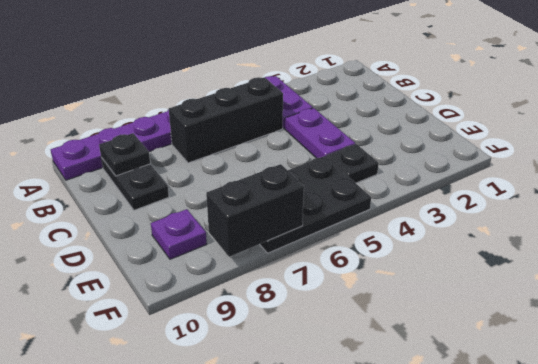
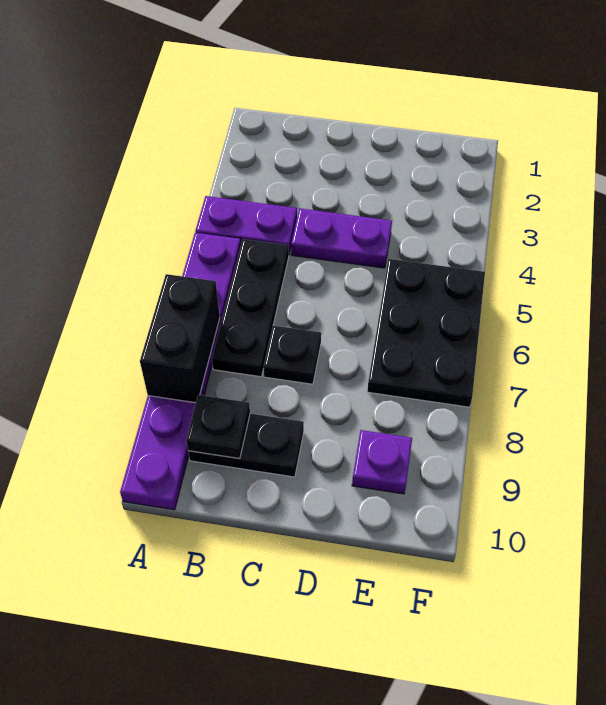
black brick B5:B7 level 1 -> black plate B5:B7 level 1
black plate E4 level 1 -> black plate C7 level 1
black brick F7:F8 level 2 -> black brick A7:A8 level 2

